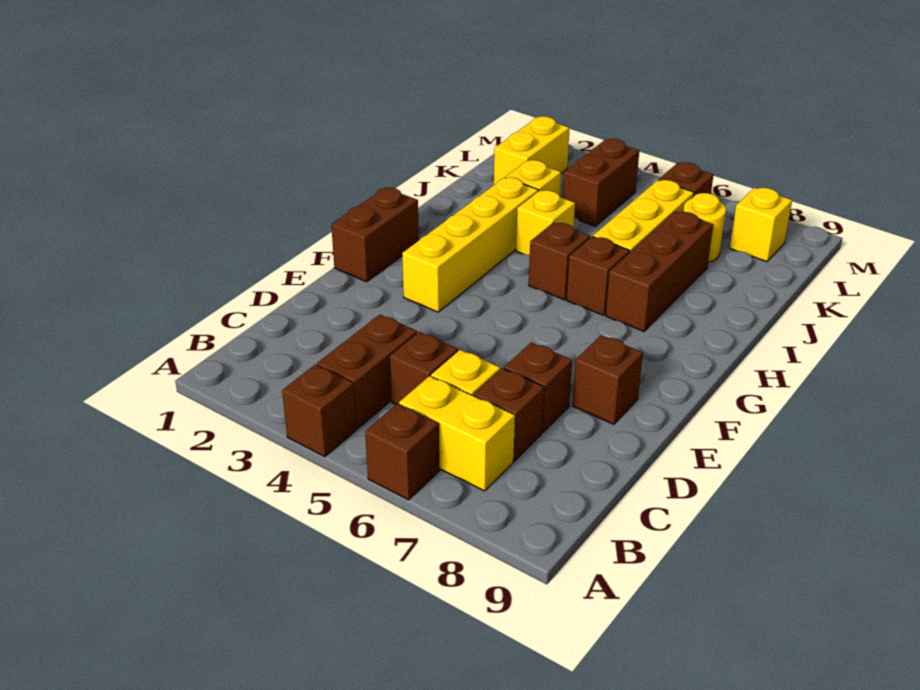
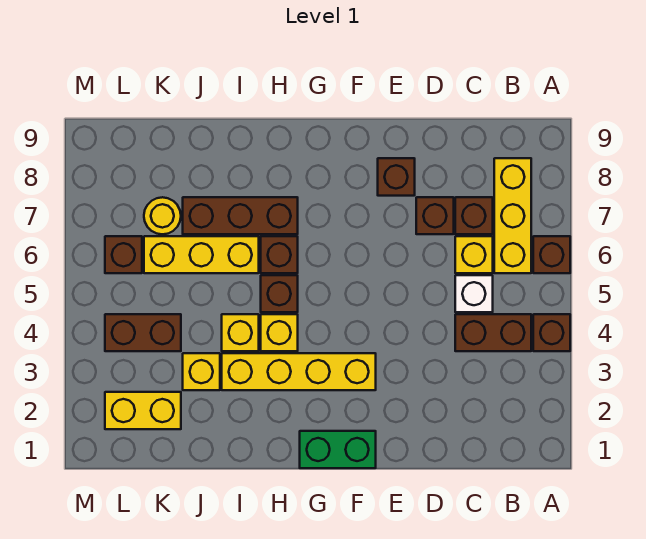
yellow brick B6:B7 level 1 -> yellow brick B6:B8 level 1
brown brick C5 level 1 -> white brick C5 level 1
brown brick F1:G1 level 1 -> green brick F1:G1 level 1
yellow brick L8 level 1 -> yellow brick H4 level 1

